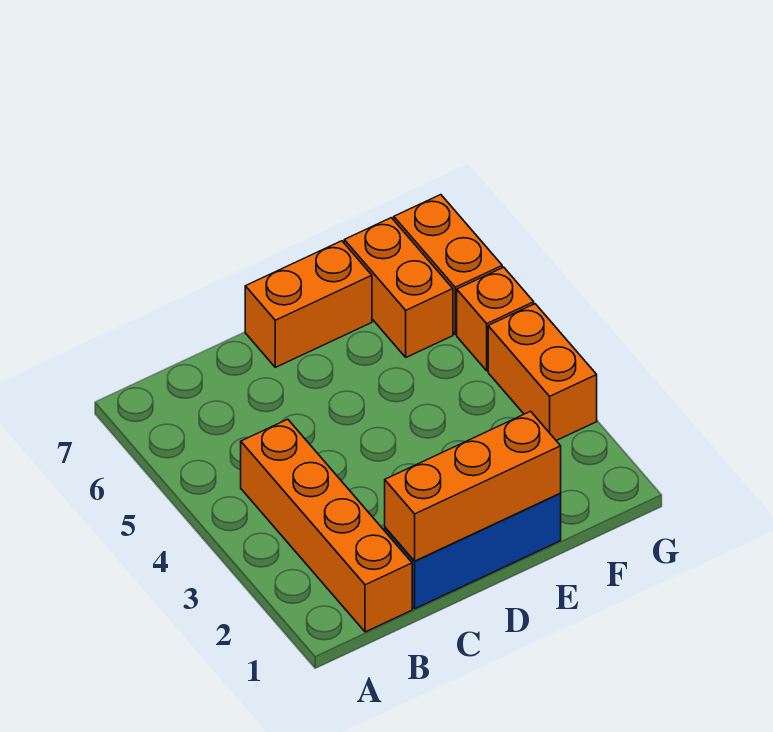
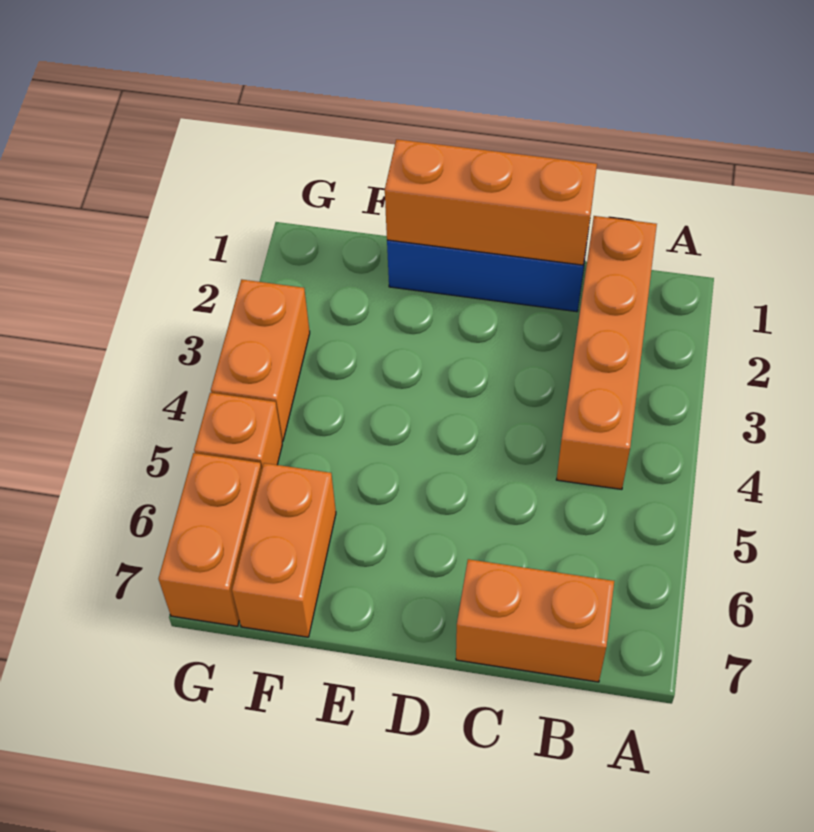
orange brick D7:E7 level 1 -> orange brick B7:C7 level 1

